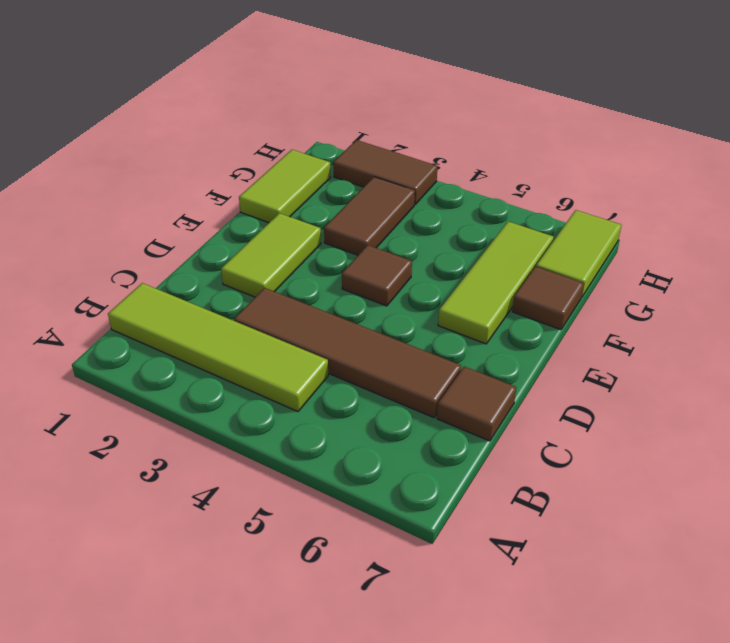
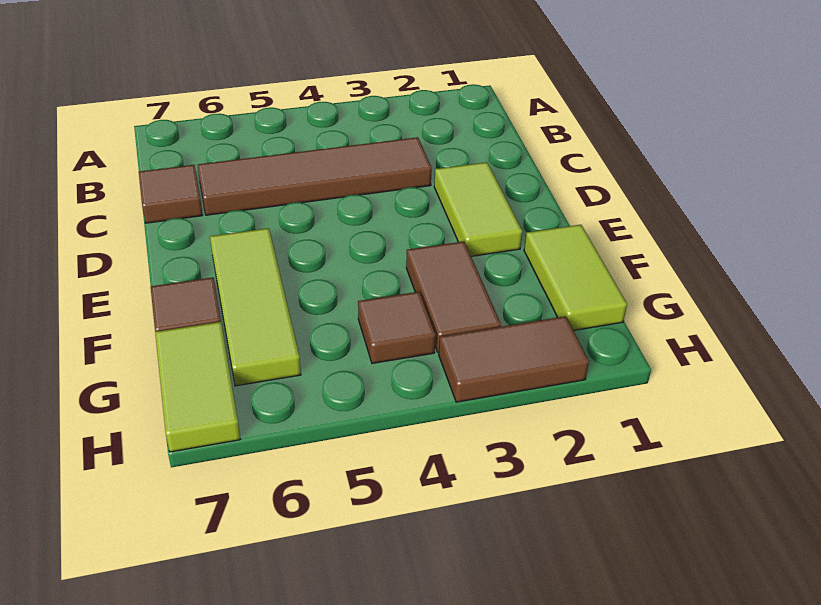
lime tile B1:B4 level 1 -> none
brown tile E4 level 1 -> brown tile G4 level 1

